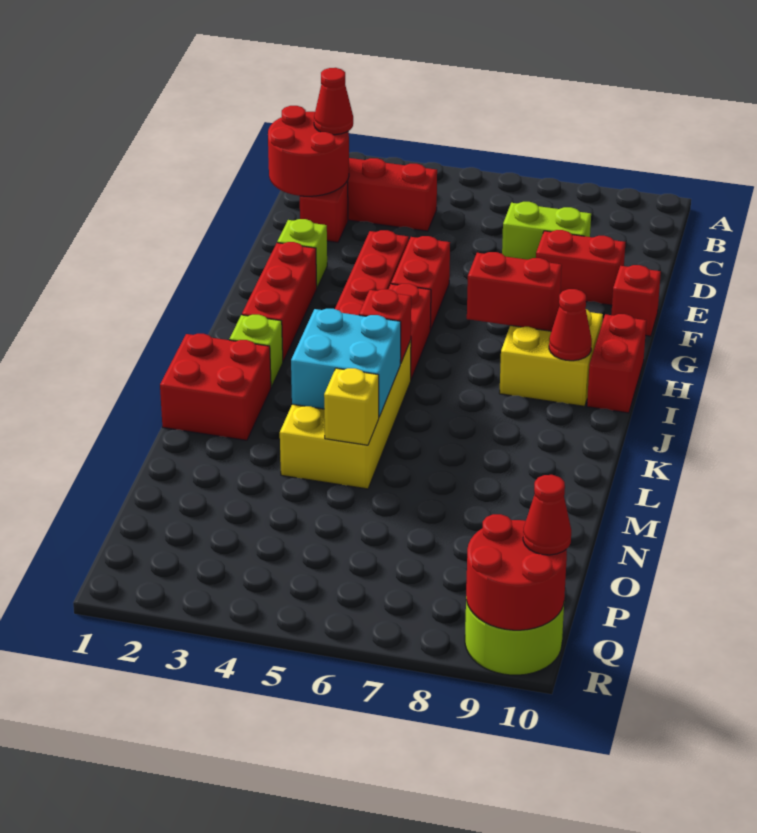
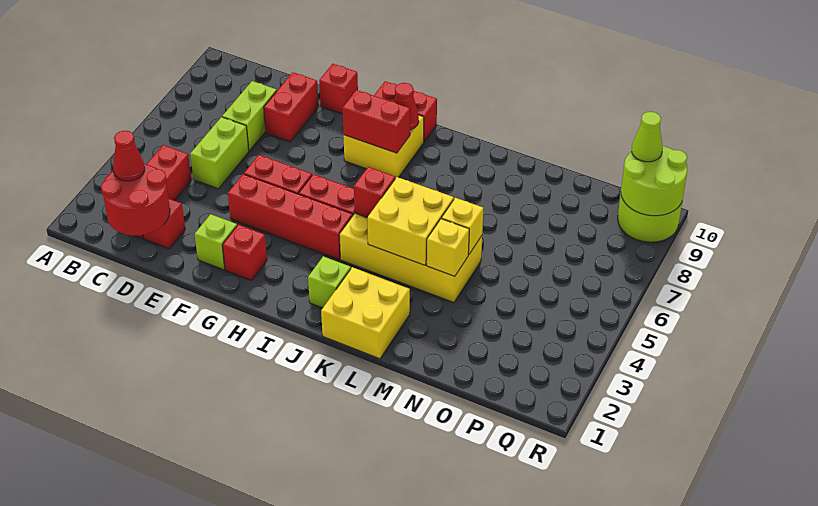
none -> lime brick D5:D6 level 1
red brick G2:I2 level 1 -> red brick G2 level 1
red brick H7:H8 level 2 -> red brick H8:I8 level 2
red brick K1:L2 level 1 -> yellow brick K1:L2 level 1
cyan brick K4:L5 level 2 -> yellow brick K4:L5 level 2
none -> yellow brick M4 level 2
red round brick Q9:R10 level 2 -> lime round brick Q9:R10 level 2
red cone Q10 level 3 -> lime cone Q10 level 3

